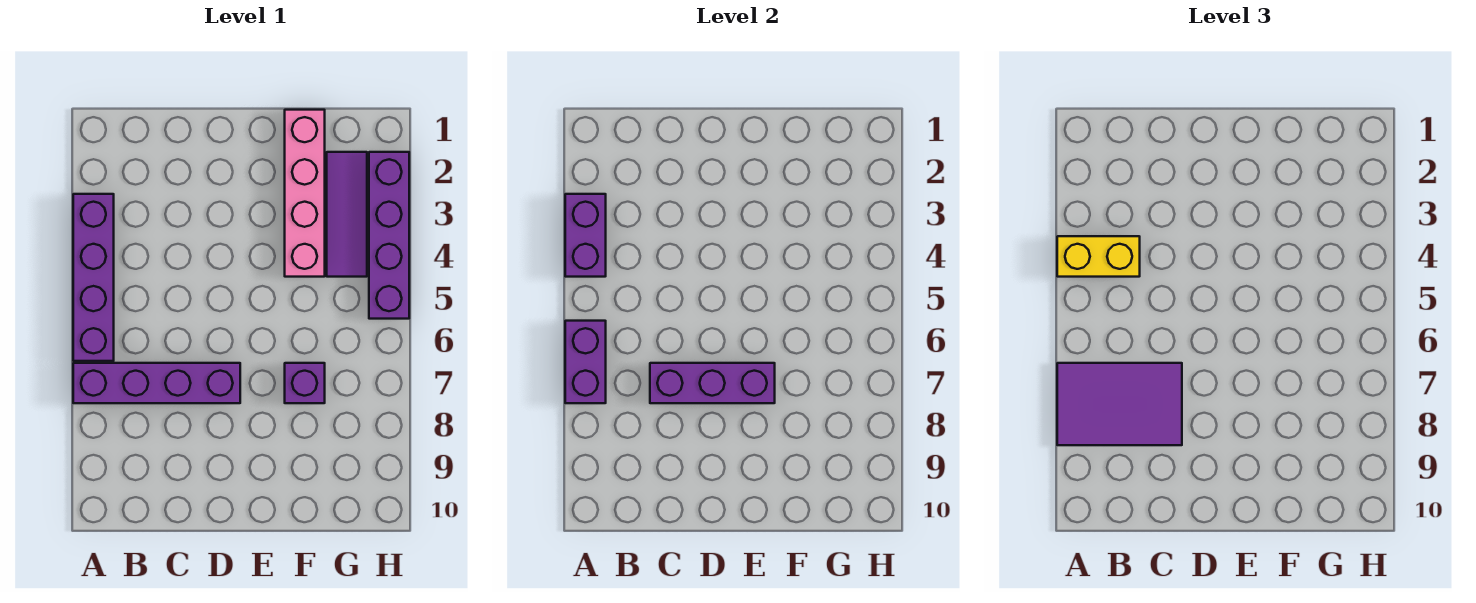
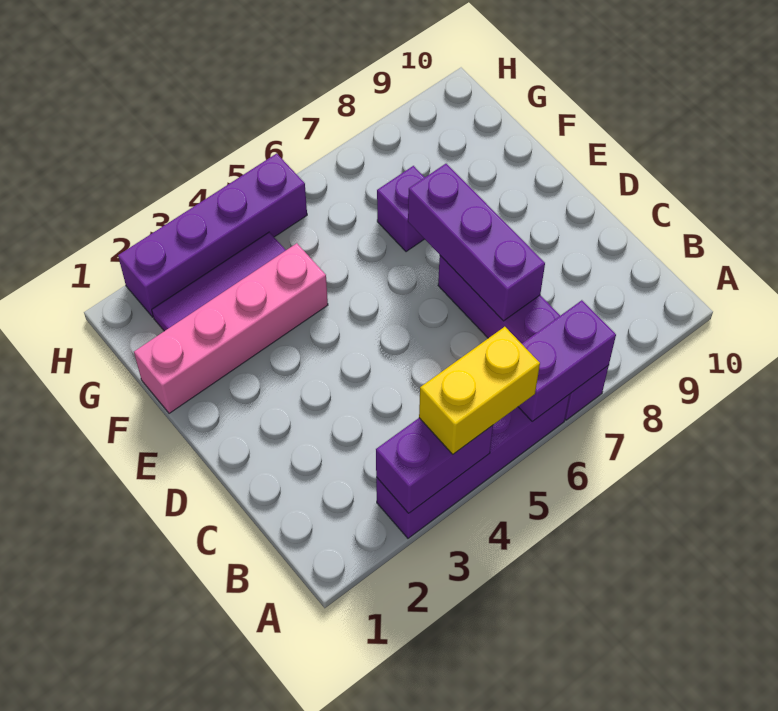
yellow brick A4:B4 level 3 -> yellow brick A4:A5 level 3
purple tile A7:C8 level 3 -> none

